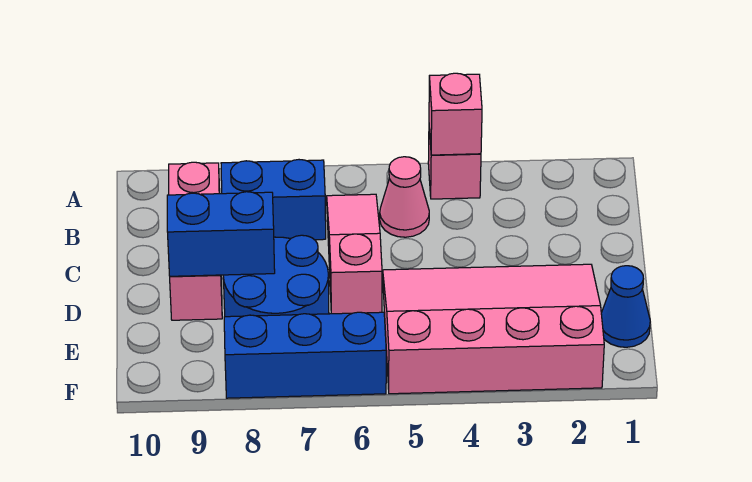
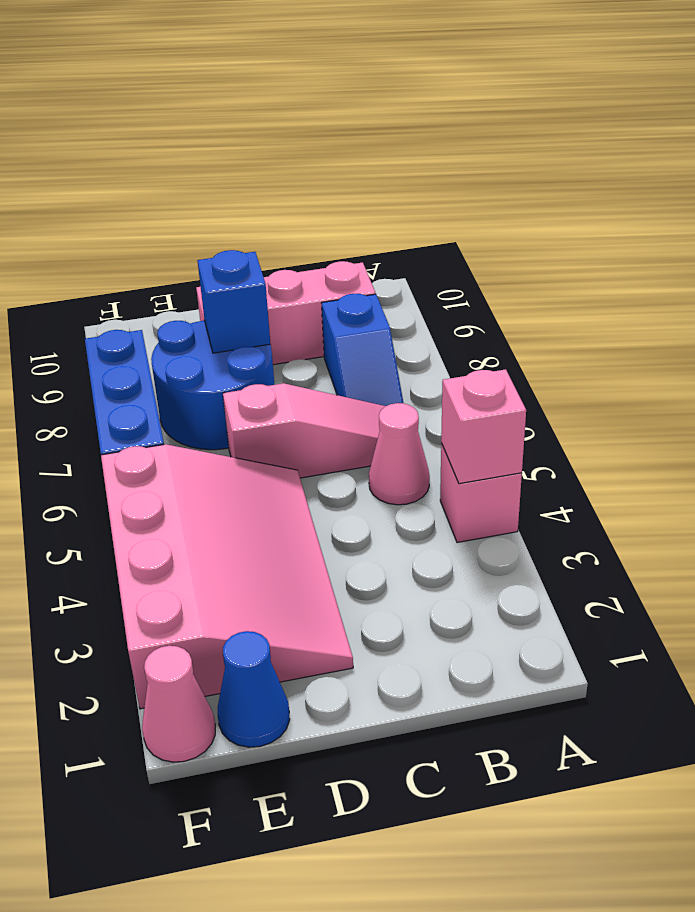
blue brick B7:B8 level 1 -> blue slope B7:B8 level 1 top 8
blue brick D8:D9 level 2 -> blue brick D8 level 2
none -> pink cone F1 level 1

